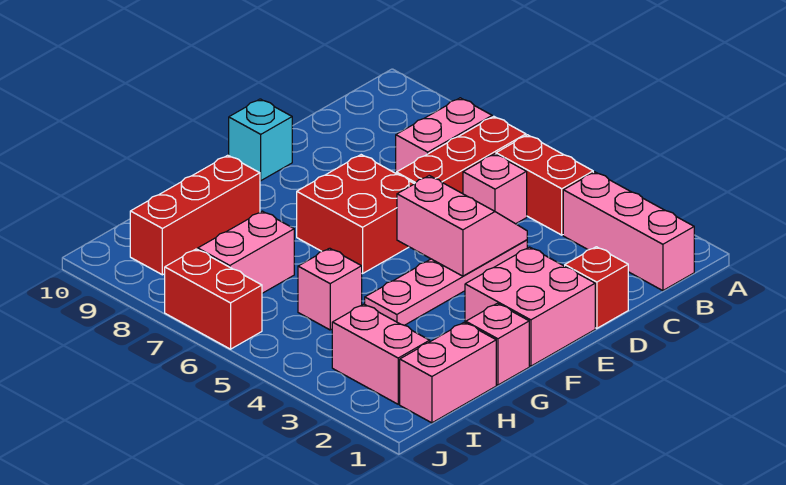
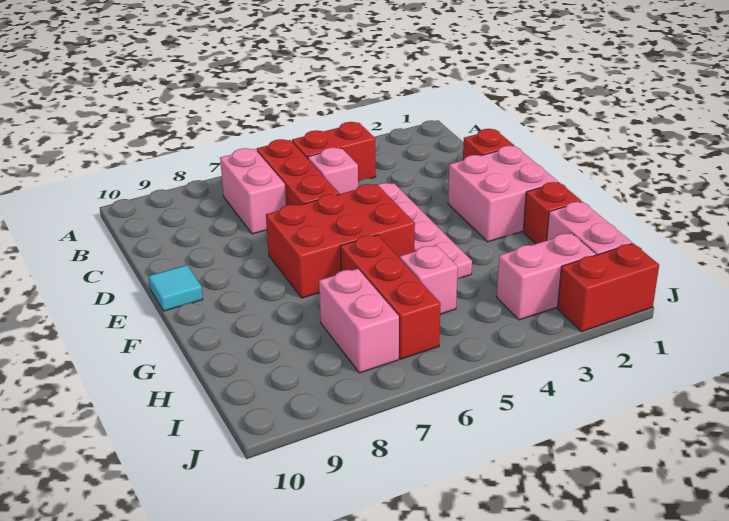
pink brick B1:B3 level 1 -> none
pink slope D4:E5 level 2 top E -> none
red brick E6:F7 level 1 -> red brick E5:F7 level 1
cyan brick E10 level 1 -> cyan tile E10 level 1
pink brick G1 level 1 -> red brick G1 level 1
red brick G9:I9 level 1 -> red brick G6:I6 level 1
red brick J6:J7 level 1 -> red brick J1:J2 level 1

